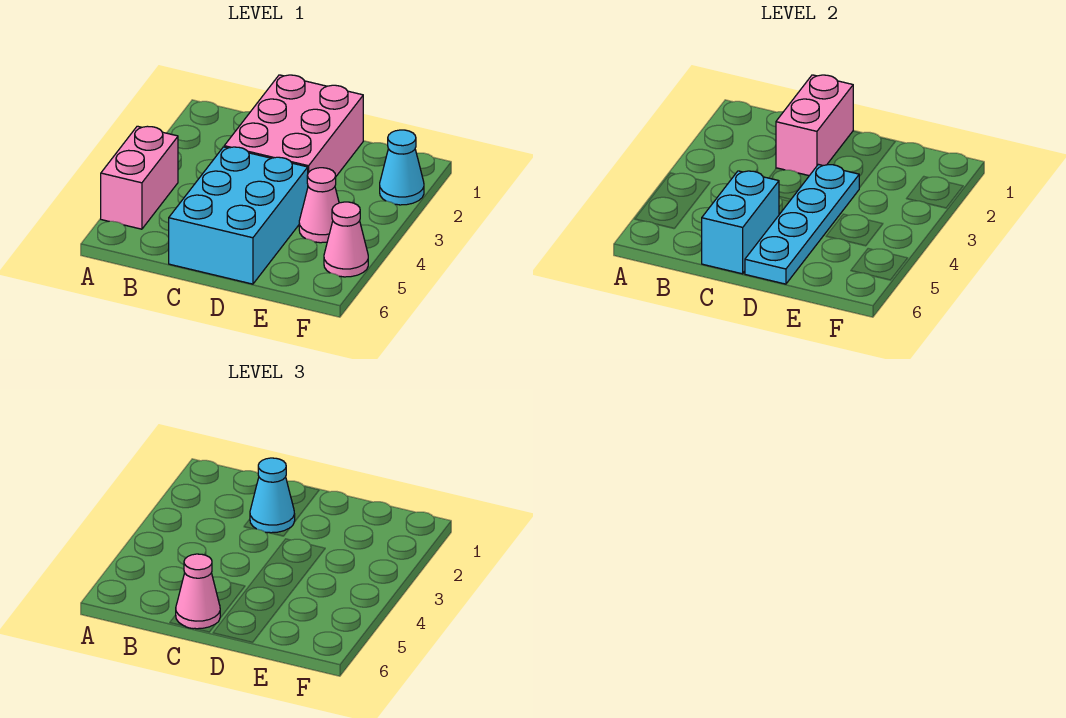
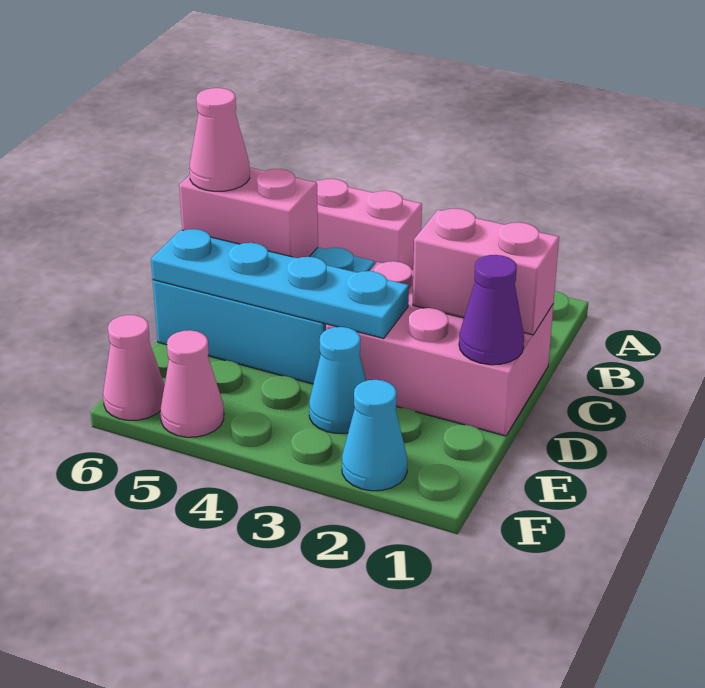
cyan cone C2 level 3 -> cyan cone E3 level 1
cyan brick C5:C6 level 2 -> pink brick C5:C6 level 2
none -> purple cone D1 level 2
pink cone E4 level 1 -> pink cone F6 level 1

